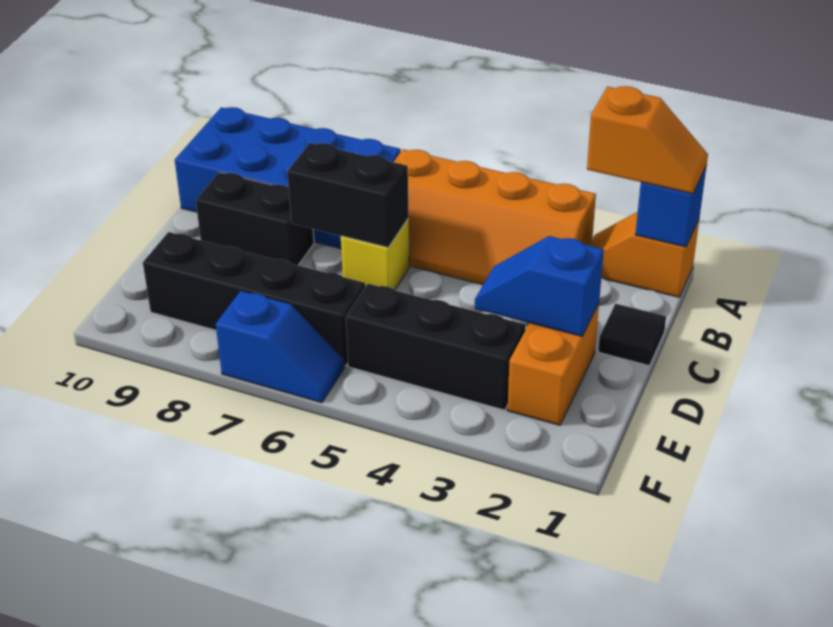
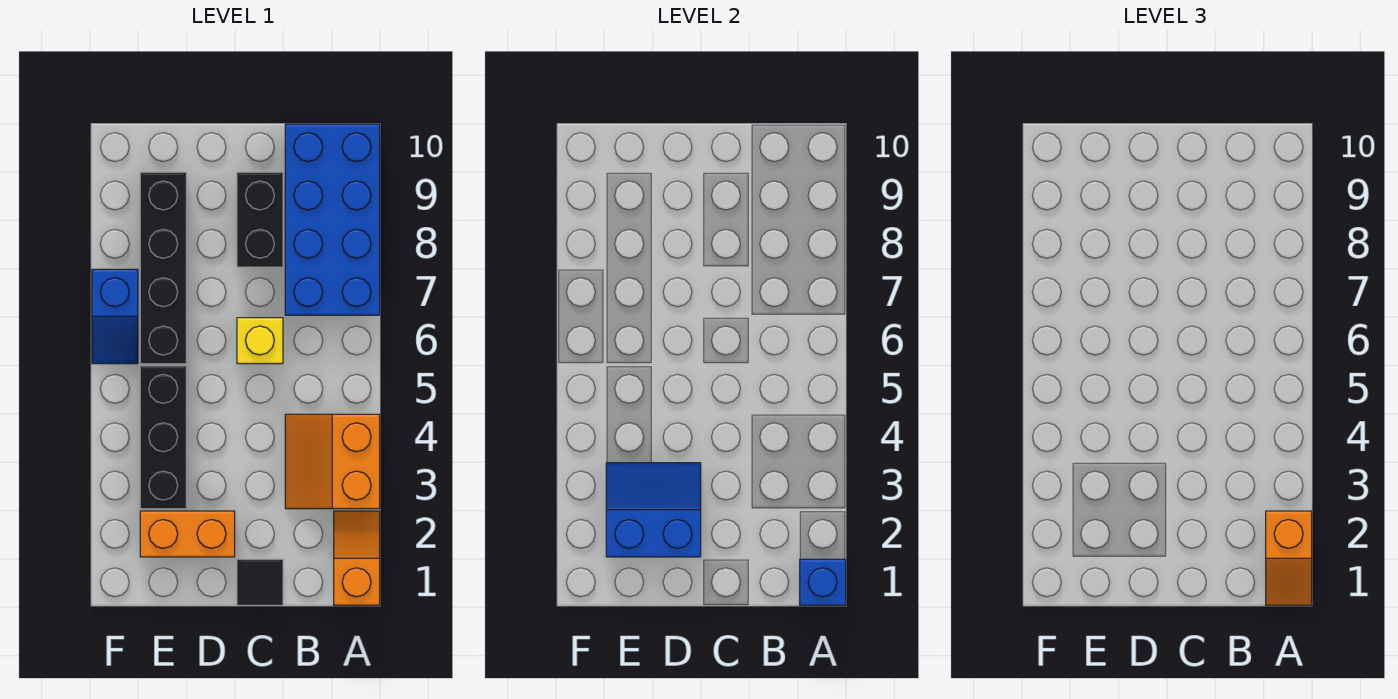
orange slope A3:B6 level 1 top A -> orange slope A3:B4 level 1 top A
black brick C6:C7 level 2 -> none
blue slope D2:D3 level 2 top 2 -> blue slope D2:E3 level 2 top 2

